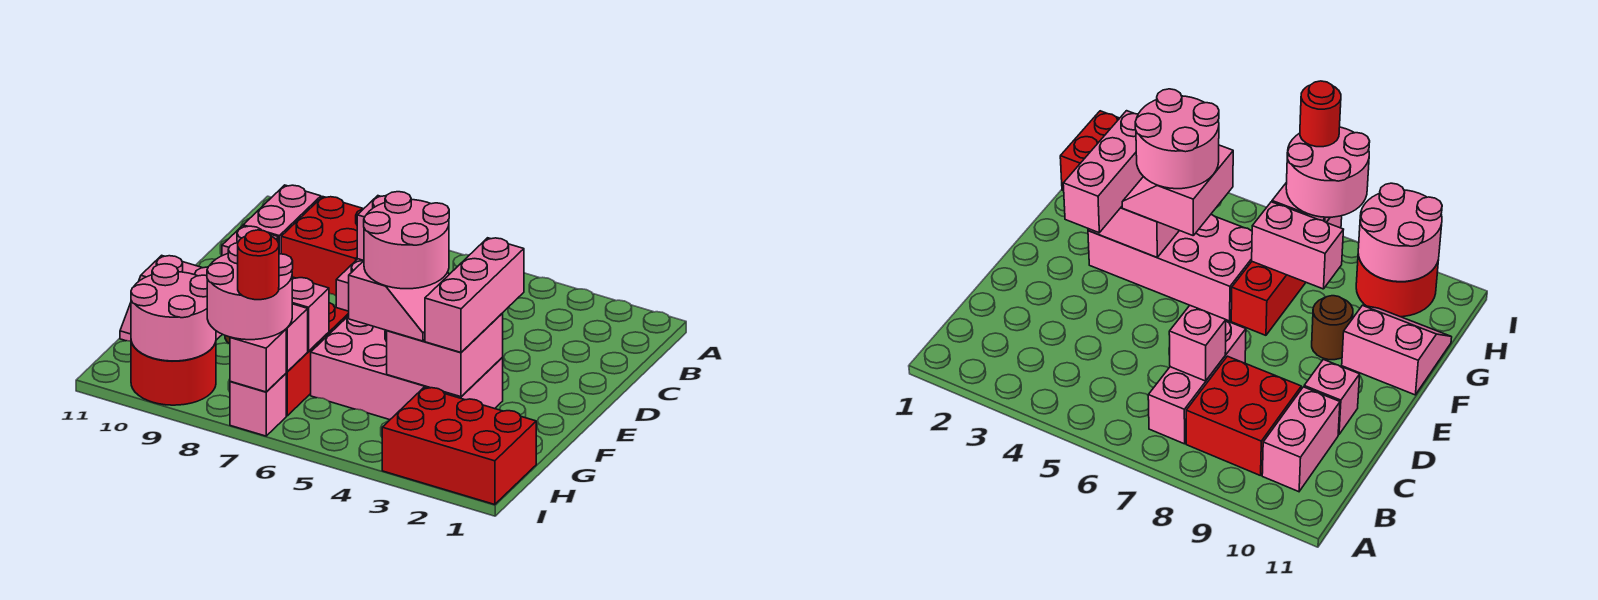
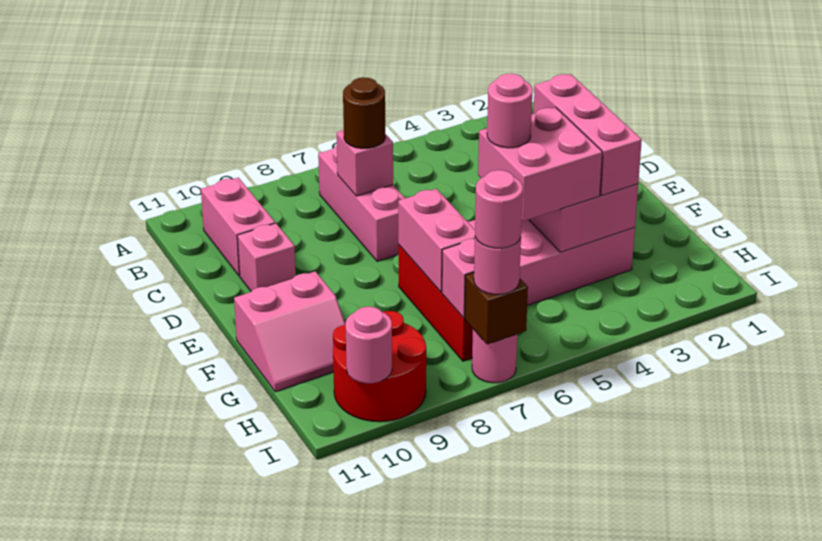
red brick B8:C9 level 1 -> none
pink slope F4:G5 level 3 top 5 -> pink brick F4:G5 level 3
pink round brick F4:G5 level 4 -> pink round brick F5 level 4
brown round brick F9 level 1 -> brown round brick C7 level 3
pink brick G7:G8 level 2 -> pink brick F7:G7 level 2
red brick H1:I3 level 1 -> none
pink round brick H7:I8 level 3 -> pink round brick I7 level 3
pink round brick H9:I10 level 2 -> pink round brick I10 level 2
pink brick I7 level 1 -> pink round brick I7 level 1
pink brick I7 level 2 -> brown brick I7 level 2
red round brick I7 level 4 -> pink round brick I7 level 4

